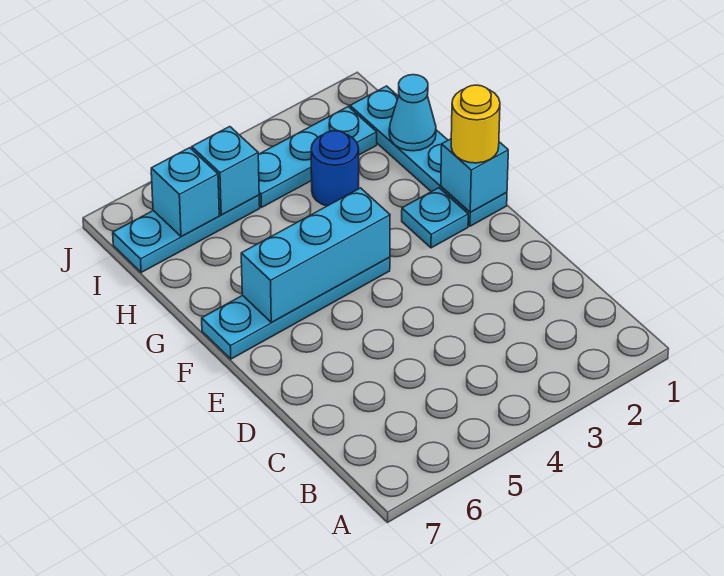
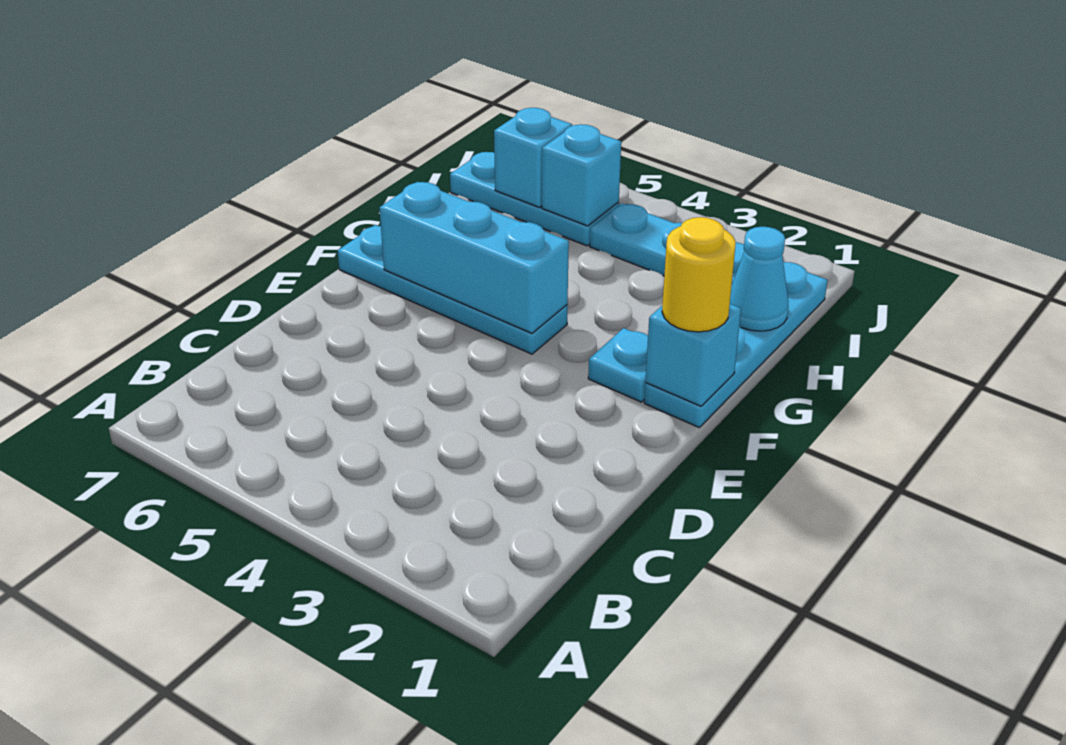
blue round brick H3 level 1 -> none

